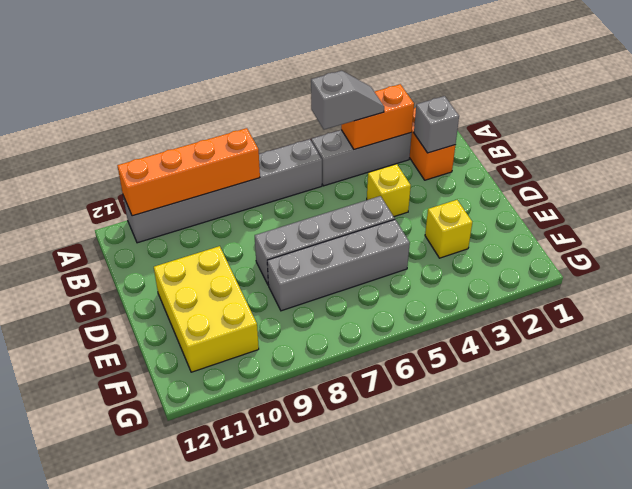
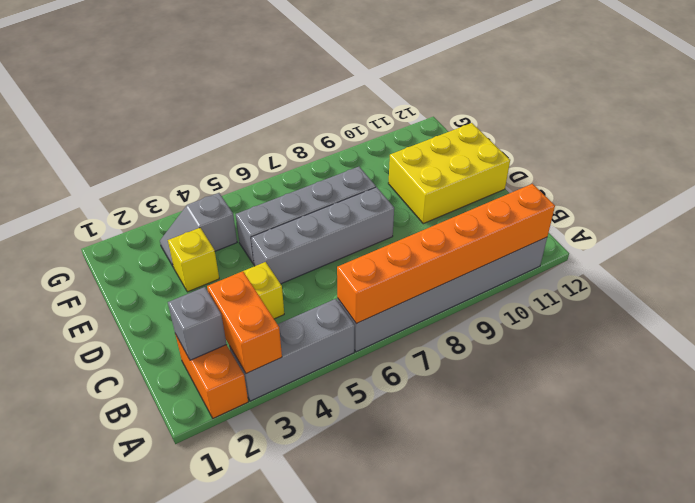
orange brick A3:A4 level 2 -> orange brick A3:B3 level 2
grey slope A4:A5 level 3 top 5 -> grey slope F3:F4 level 1 top 4
orange brick A8:A11 level 2 -> orange brick A6:A11 level 2
yellow brick D10:F11 level 1 -> yellow brick D10:E12 level 1

